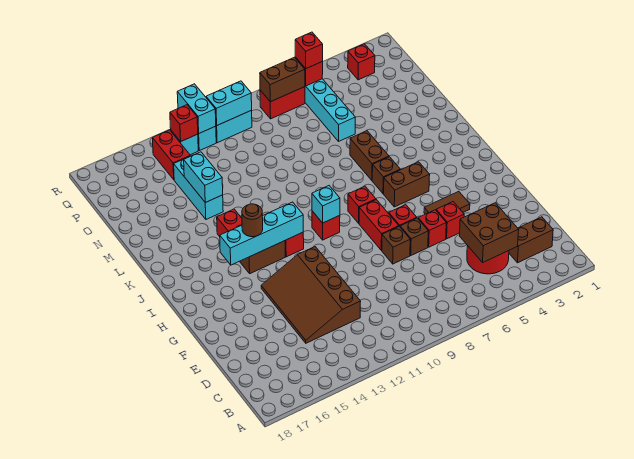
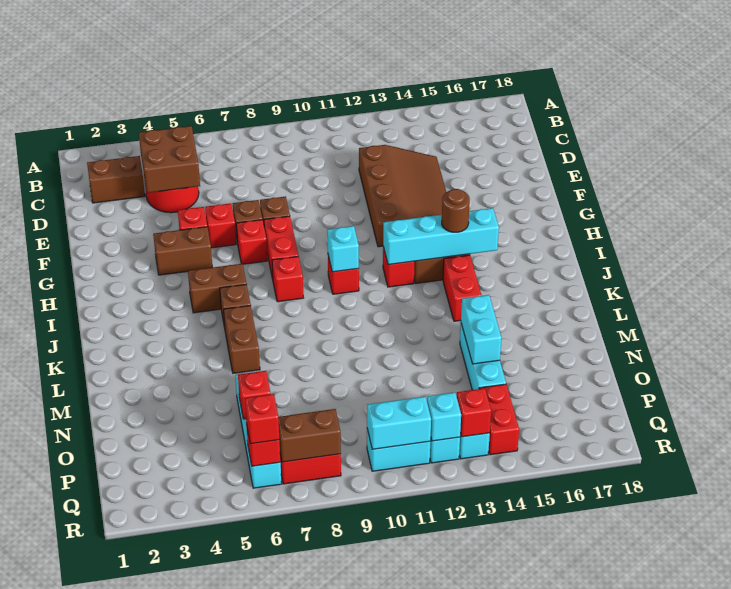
brown tile G4:G5 level 1 -> brown brick G4:G5 level 1
red brick Q3 level 1 -> red brick O6 level 2
cyan brick Q12:R12 level 2 -> cyan brick Q12 level 2

